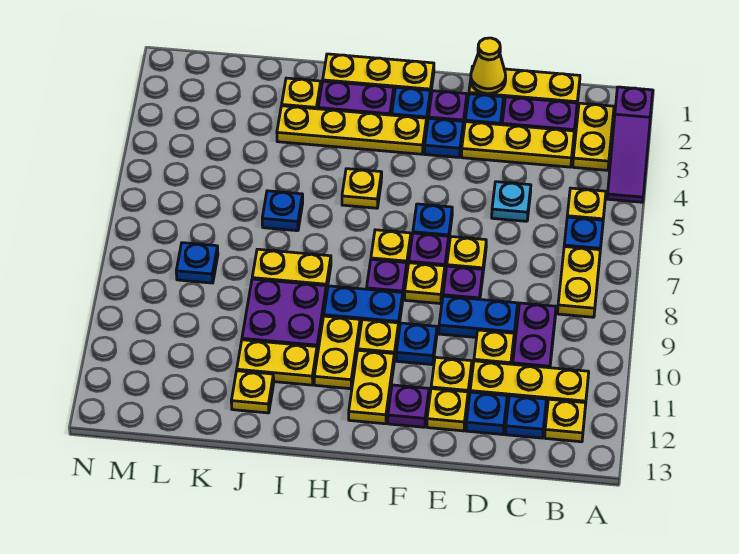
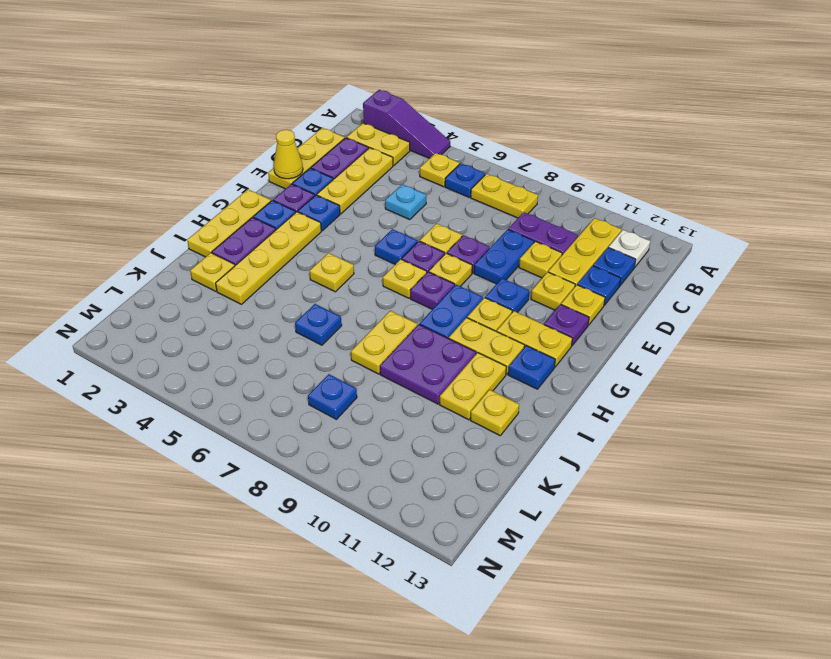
yellow plate B12 level 1 -> white plate B12 level 1
none -> blue plate H12 level 1

